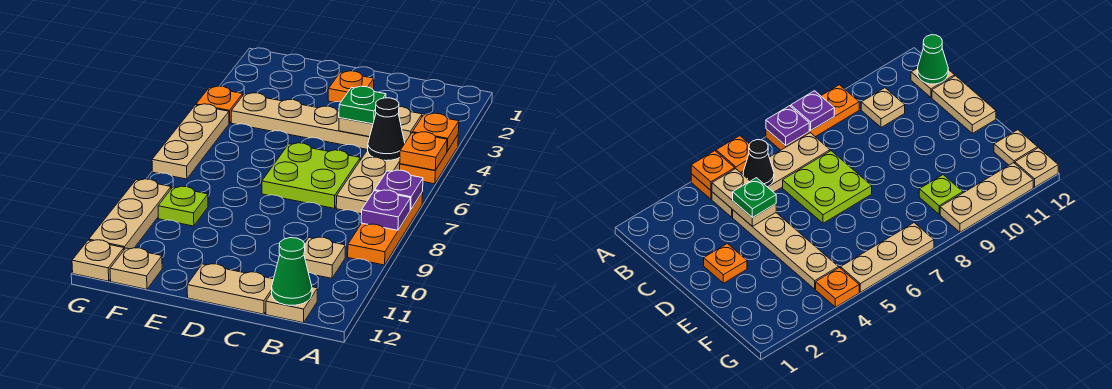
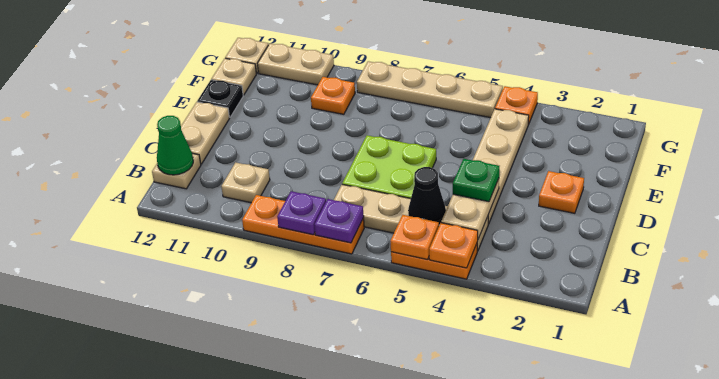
none -> black plate E12 level 1
lime plate F9 level 1 -> orange plate F9 level 1
tan plate G5:G7 level 1 -> tan plate G5:G8 level 1
tan plate G9:G11 level 1 -> tan plate G10:G11 level 1

